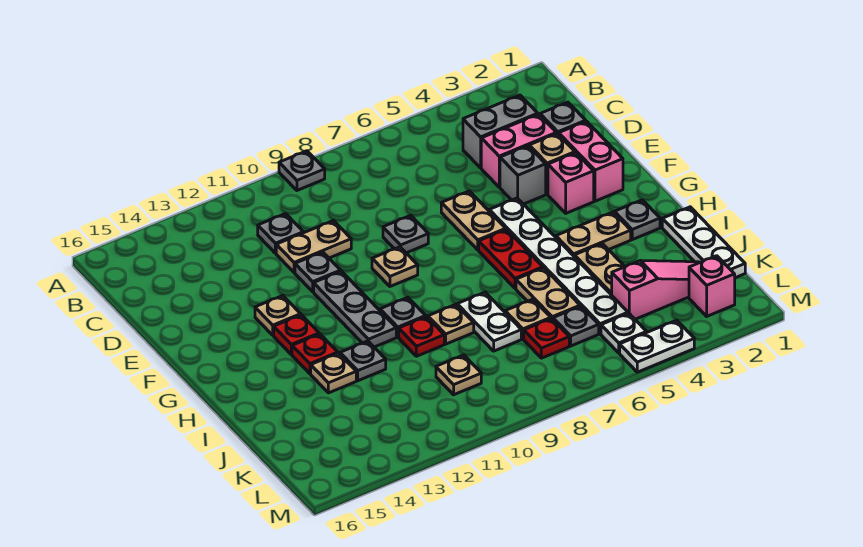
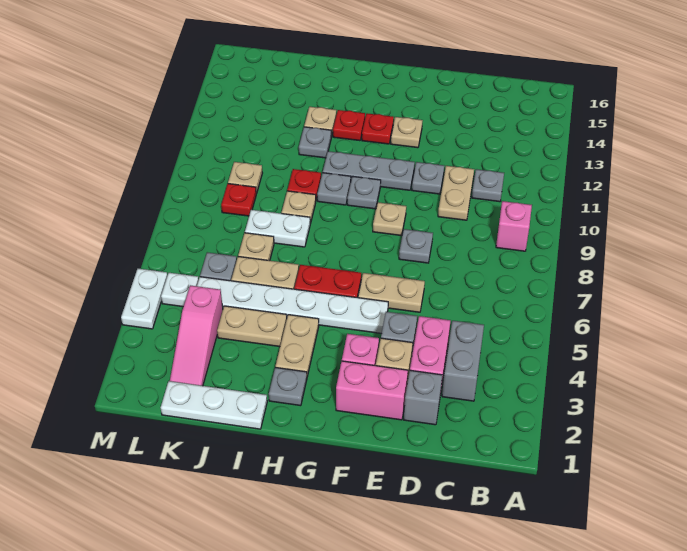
grey plate A9 level 1 -> grey plate G10 level 1
red plate K7 level 1 -> red plate K9 level 1
pink brick L2 level 1 -> pink brick B9 level 1

